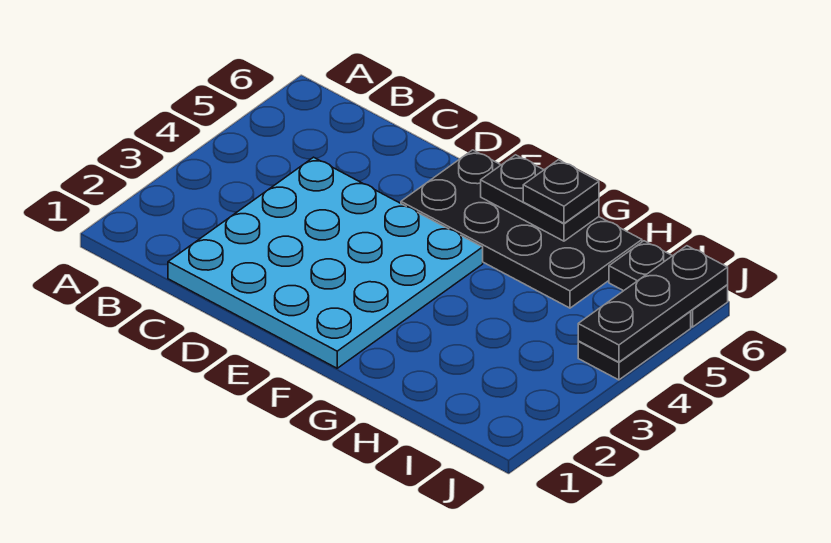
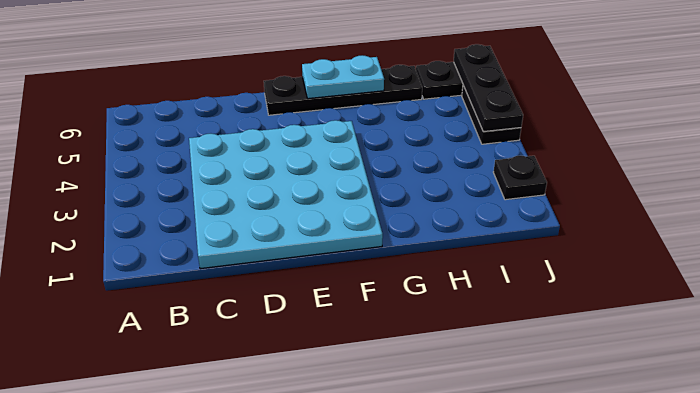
black plate E5:H6 level 1 -> black plate E6:H6 level 1
black plate F6:G6 level 2 -> cyan plate F6:G6 level 2
black plate G6 level 3 -> black plate J2 level 1

